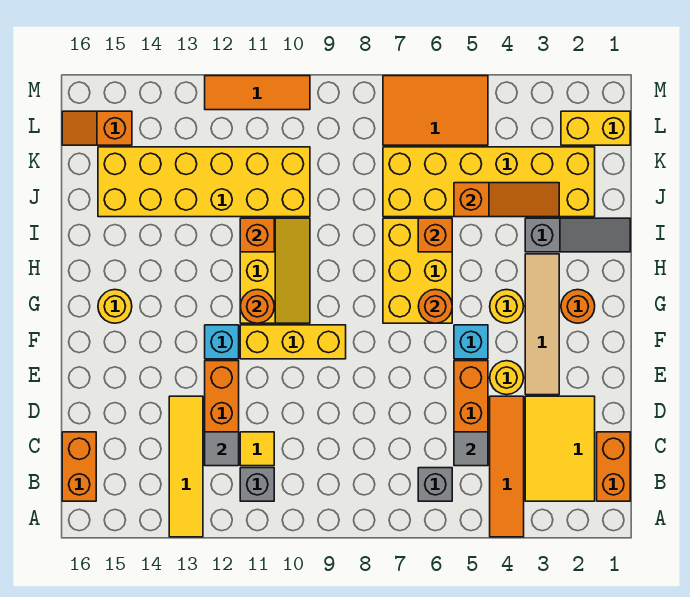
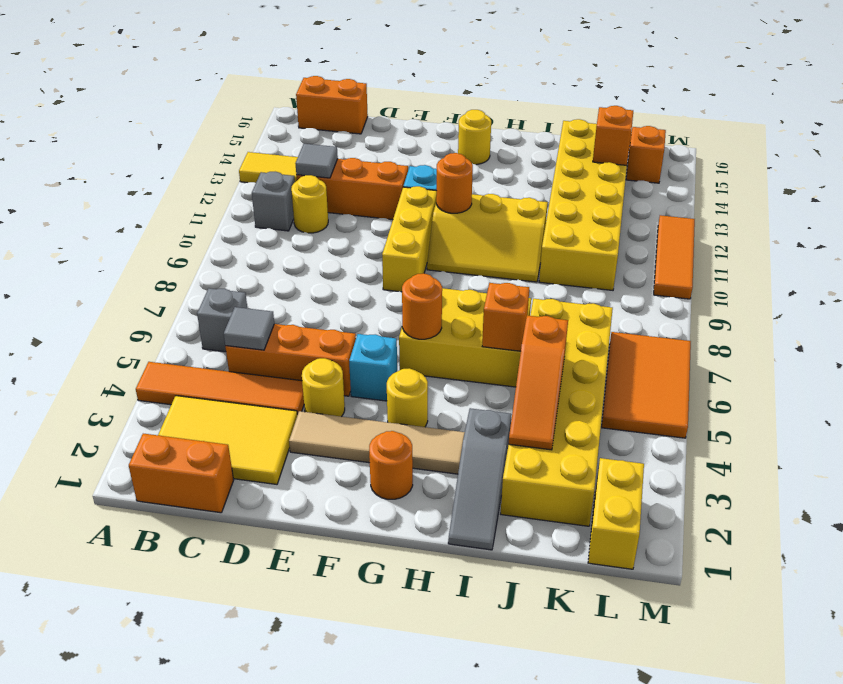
yellow tile C11 level 1 -> yellow round brick C11 level 1
orange brick I11 level 2 -> orange brick K14 level 2

